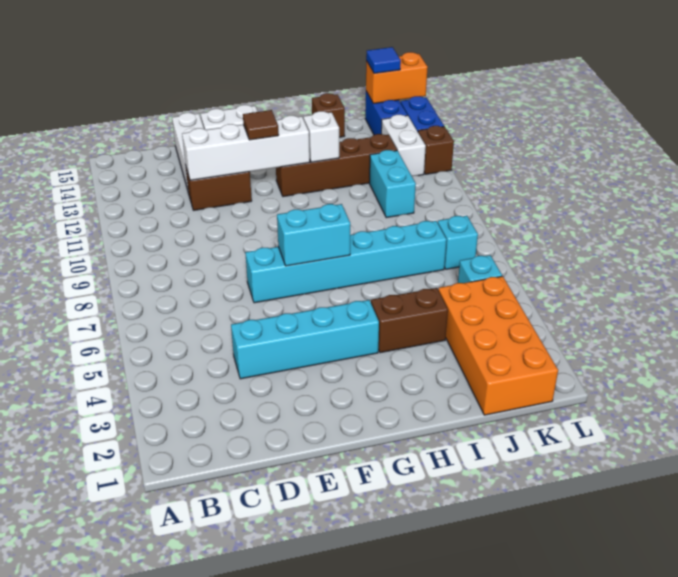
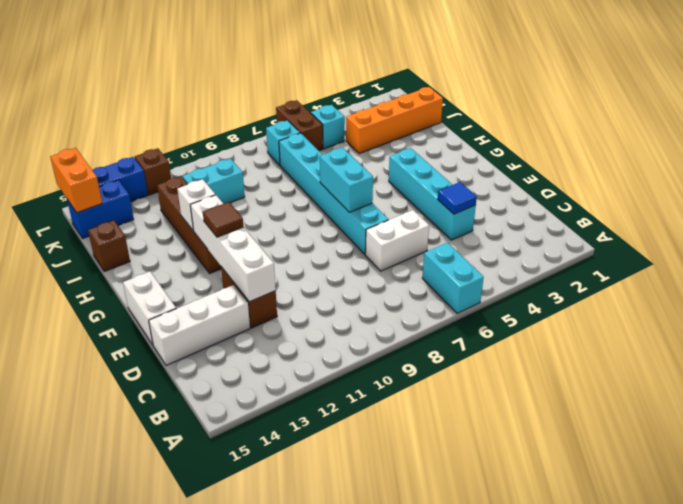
none -> cyan brick A6:B6 level 1
brown brick H4:I4 level 1 -> brown brick K6:L6 level 1
orange brick J1:K4 level 1 -> orange brick J1:J4 level 1
white brick K12:K13 level 1 -> white brick D6:D7 level 1
blue tile K15 level 3 -> blue tile D4 level 2

